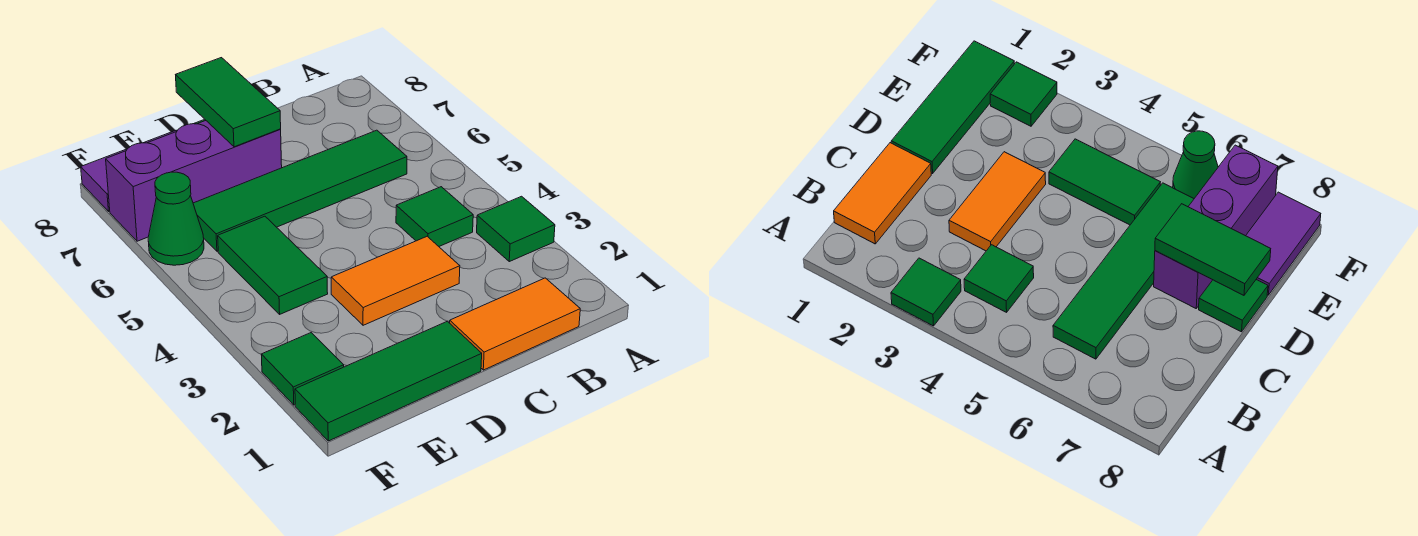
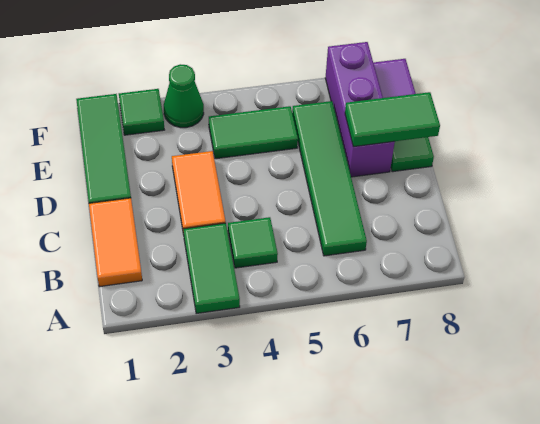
green tile A3 level 1 -> green tile A3:B3 level 1
green cone F6 level 1 -> green cone F3 level 1

